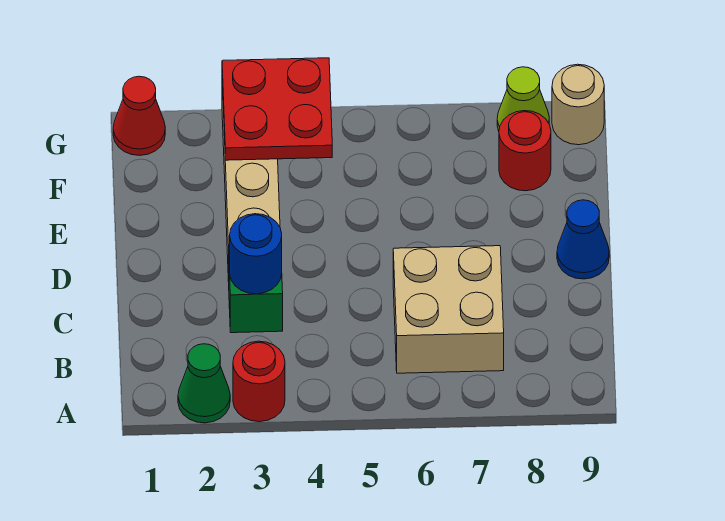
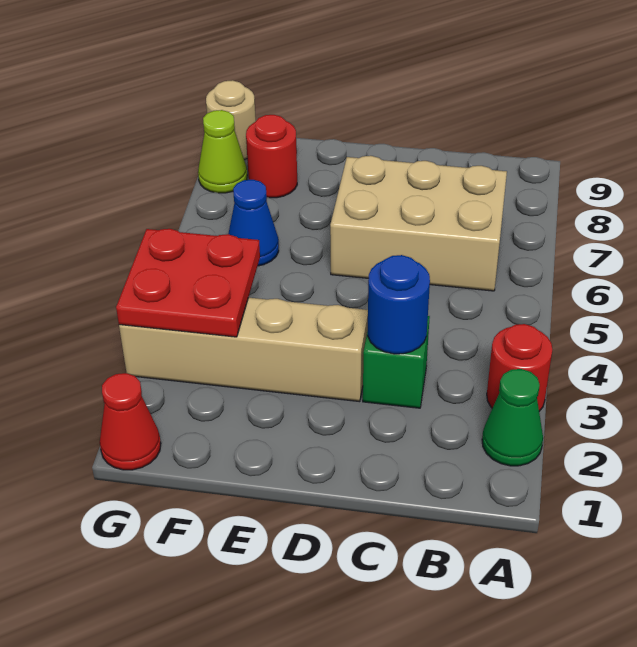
tan brick B6:C7 level 1 -> tan brick B6:D7 level 1
blue cone D9 level 1 -> blue cone F6 level 1

